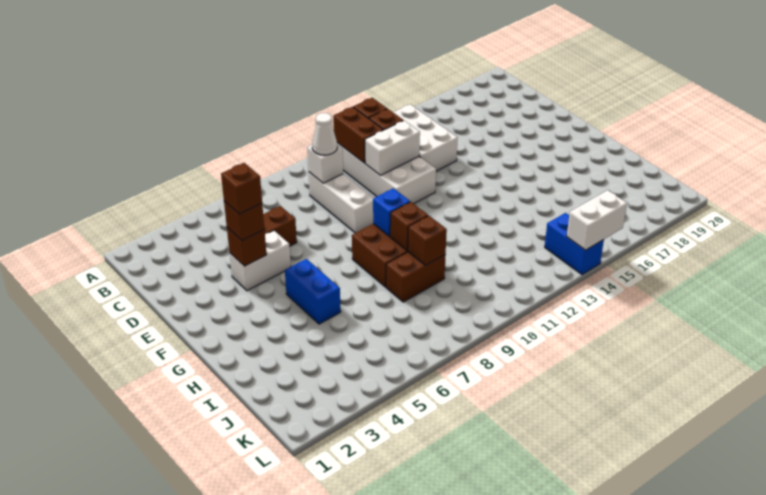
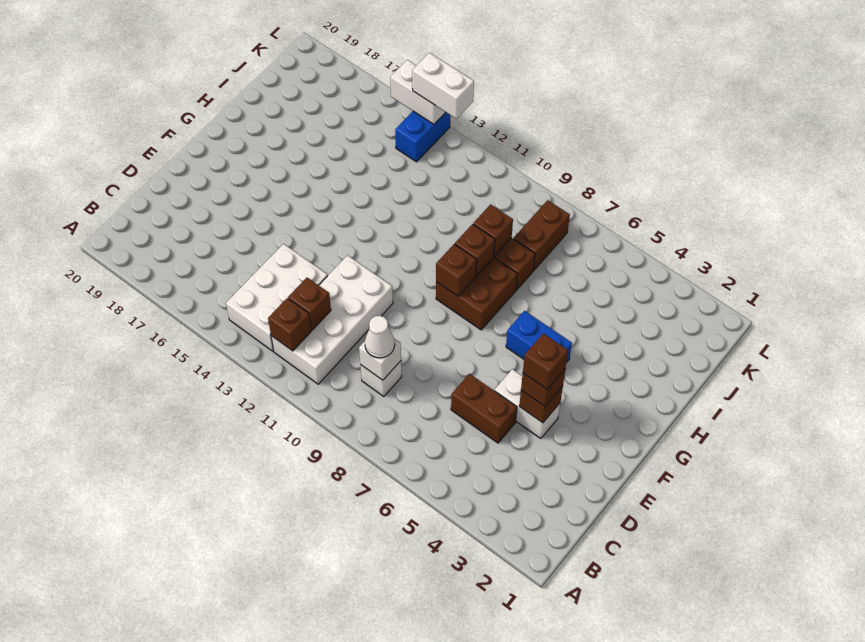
brown brick B11:C11 level 2 -> brown brick J8:K8 level 1
white brick C9:E9 level 1 -> white brick C9 level 1
white brick D11:D12 level 2 -> white brick L13:L14 level 3
blue brick G5:H5 level 1 -> blue brick G5:G6 level 1
blue brick G9 level 2 -> brown brick G9 level 2

